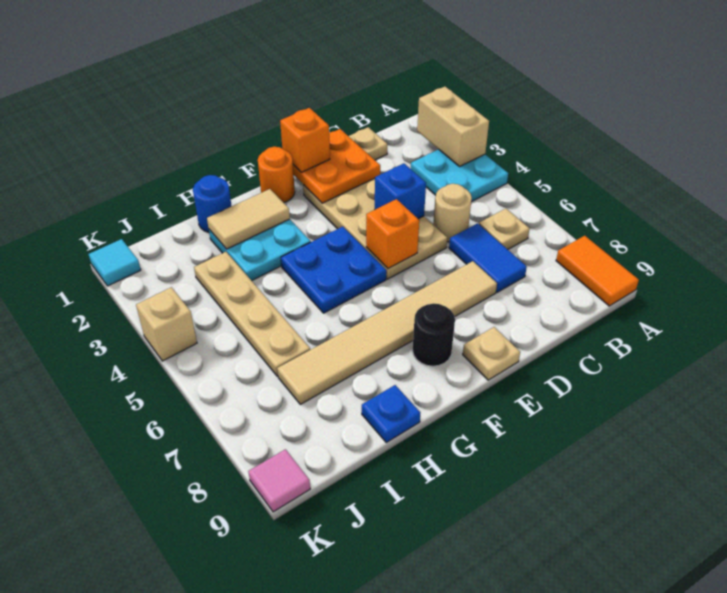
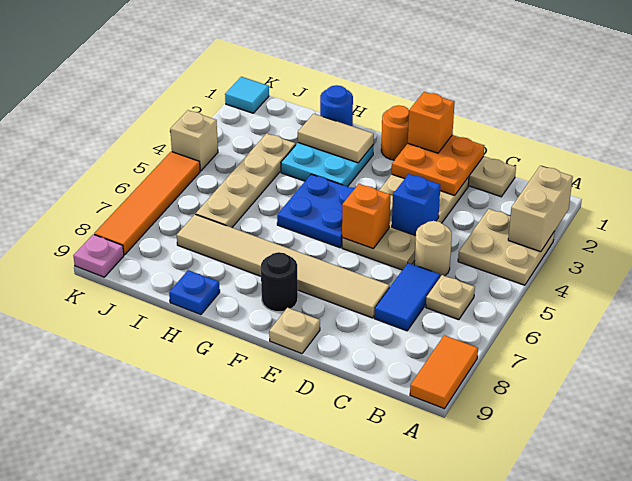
cyan plate A3:B4 level 1 -> tan plate A3:B4 level 1
none -> orange tile K5:K8 level 1
pink tile K9 level 1 -> pink plate K9 level 1

